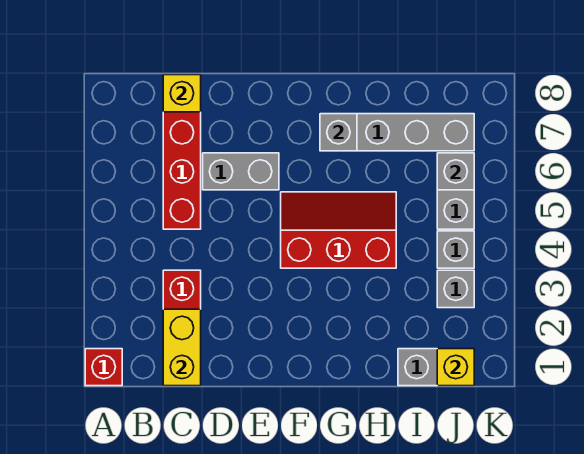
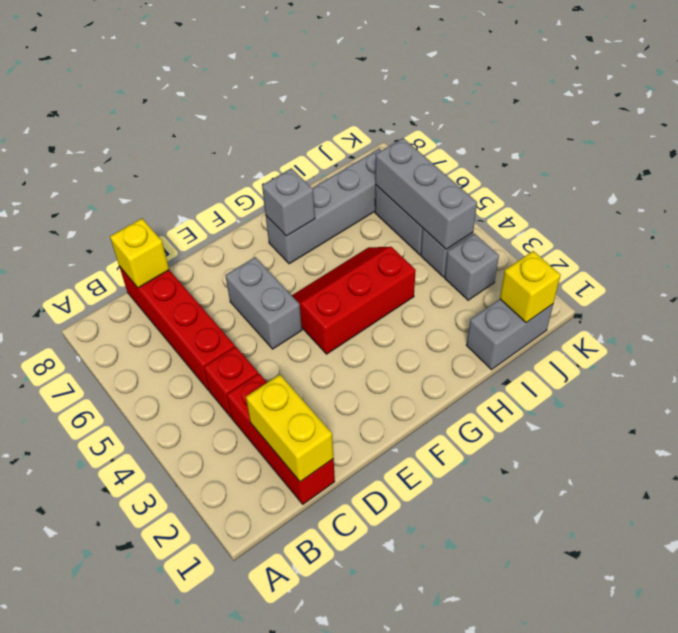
red brick A1 level 1 -> red brick C4 level 1
grey brick D6:E6 level 1 -> grey brick E5:E6 level 1
grey brick J6 level 2 -> grey brick J4:J6 level 2

